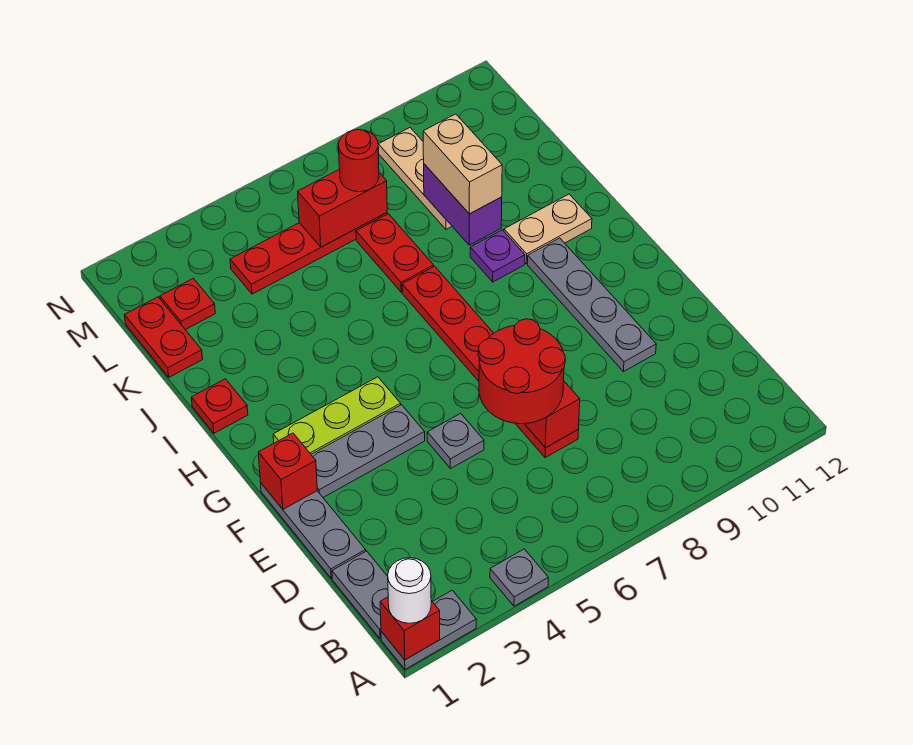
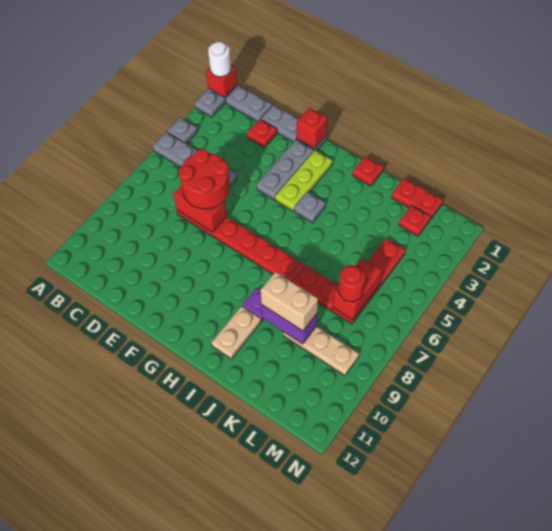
none -> red plate D2 level 1
grey plate E5 level 1 -> grey plate H4 level 1
grey plate E10:H10 level 1 -> grey plate A5:D5 level 1

